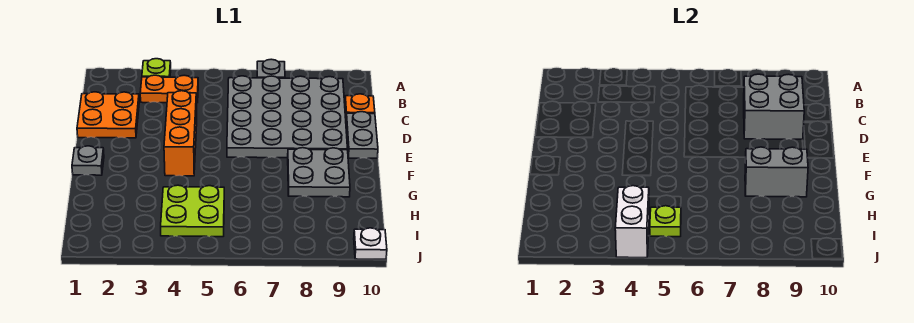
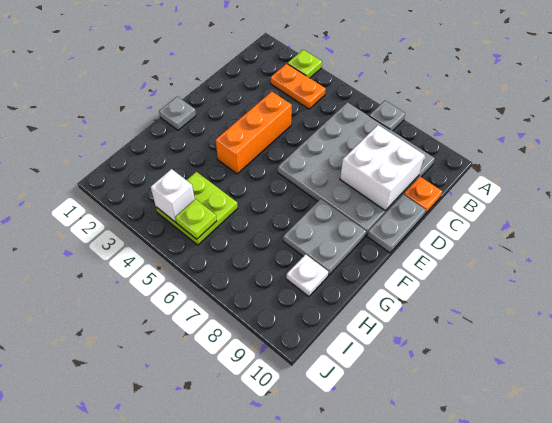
orange plate C1:D2 level 1 -> none
grey brick C8:D9 level 2 -> white brick C8:D9 level 2
grey brick G8:G9 level 2 -> none
white brick I4:J4 level 2 -> white brick I4 level 2
white plate J10 level 1 -> white plate H9 level 1

